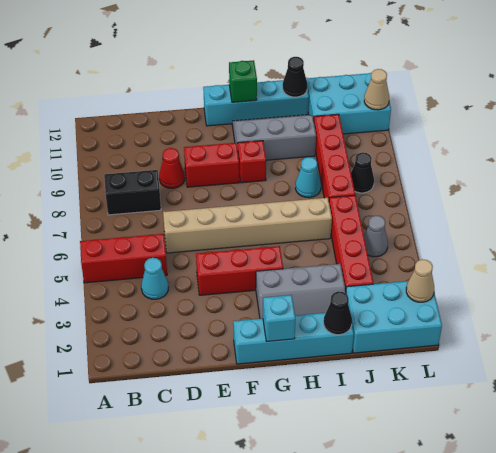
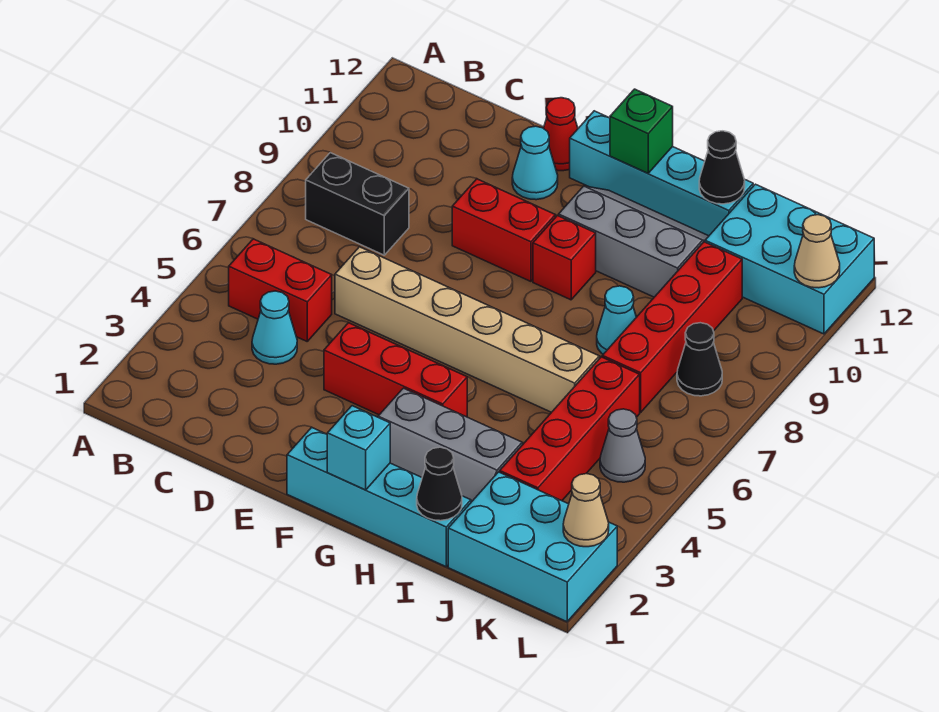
red brick A5:C5 level 1 -> red brick B5:C5 level 1
red cone D9 level 1 -> red cone E12 level 1
none -> cyan cone E11 level 1

